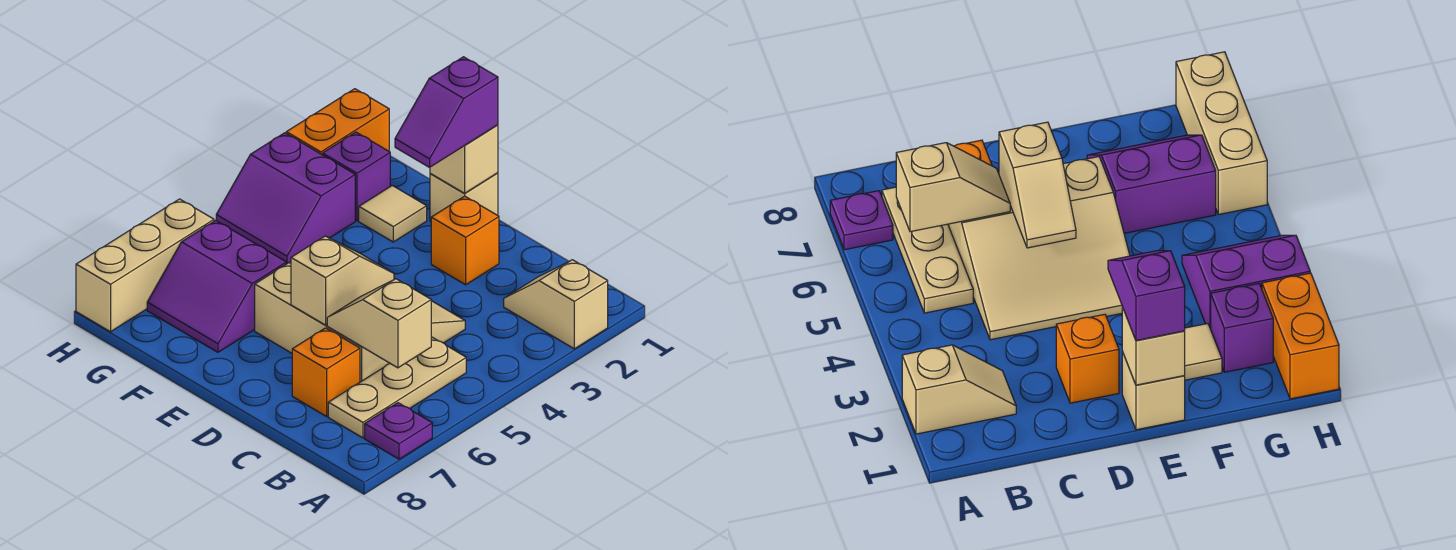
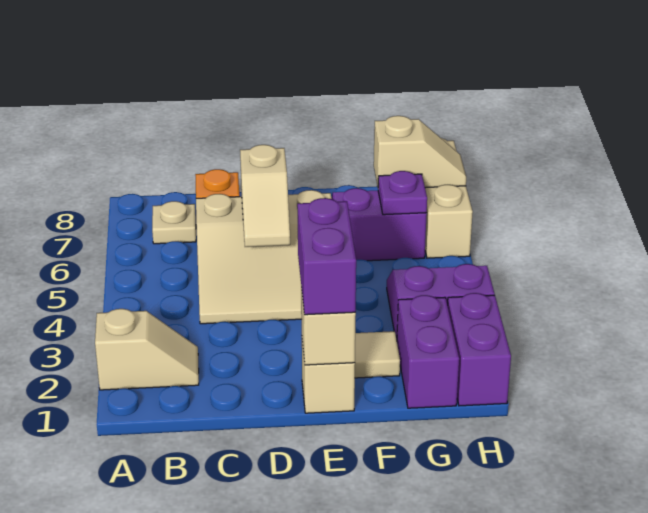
purple plate A7 level 1 -> purple plate G6 level 2
tan plate B5:B7 level 1 -> tan plate B7 level 1
tan slope B6:C6 level 2 top B -> tan slope G7:H7 level 2 top G
orange brick D2 level 1 -> none
purple slope E1:E2 level 3 top 1 -> purple brick E1:E2 level 3
purple brick G2 level 1 -> purple brick G1:G2 level 1
orange brick H1:H2 level 1 -> purple brick H1:H2 level 1

